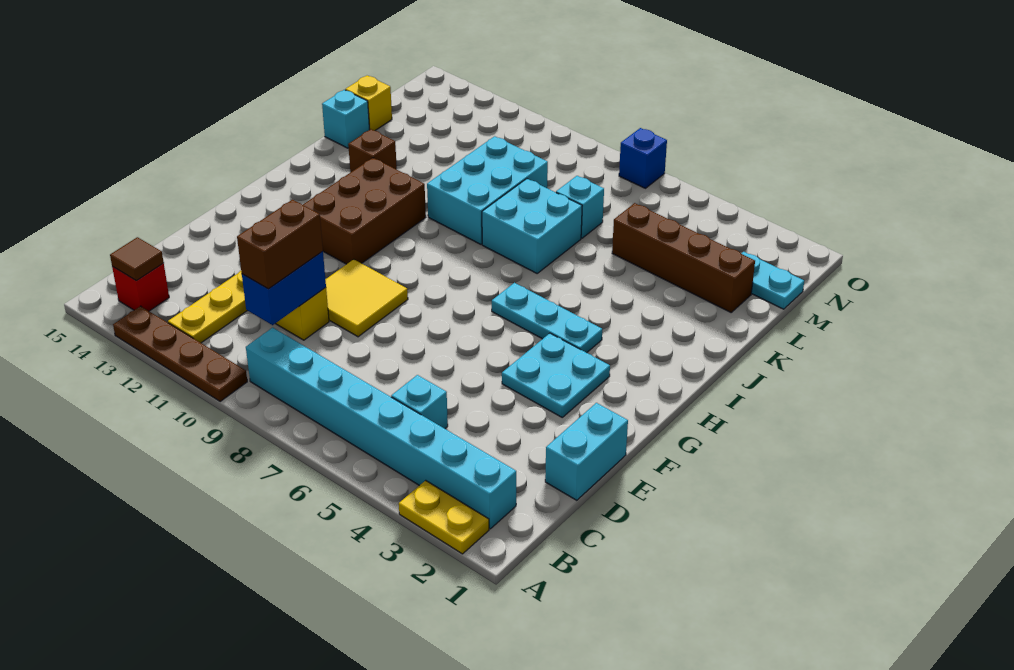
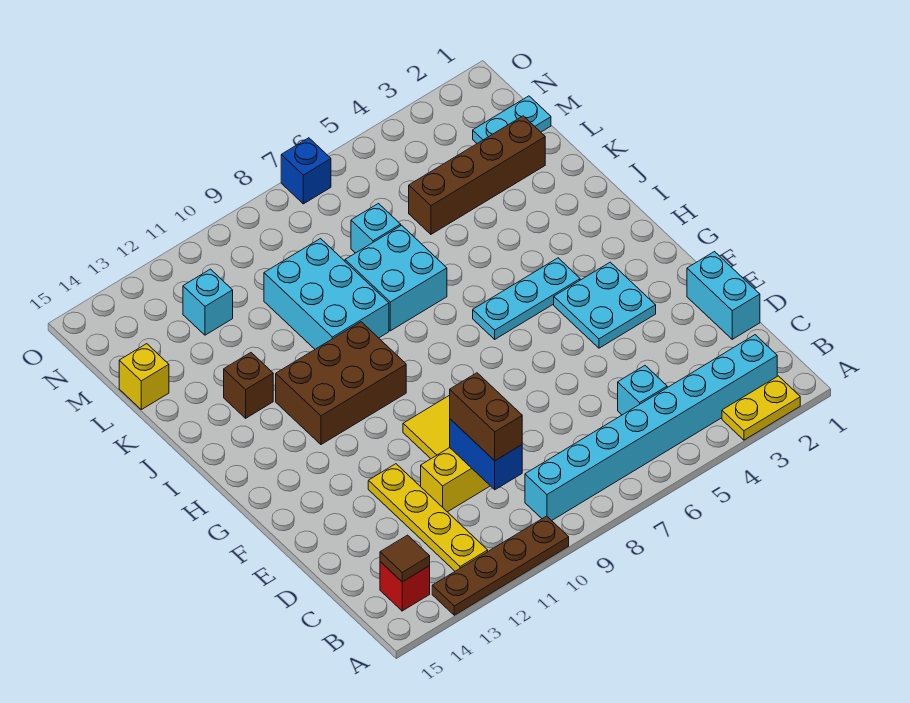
brown brick G11:I12 level 1 -> brown brick H10:I12 level 1
cyan brick K15 level 1 -> cyan brick M12 level 1

